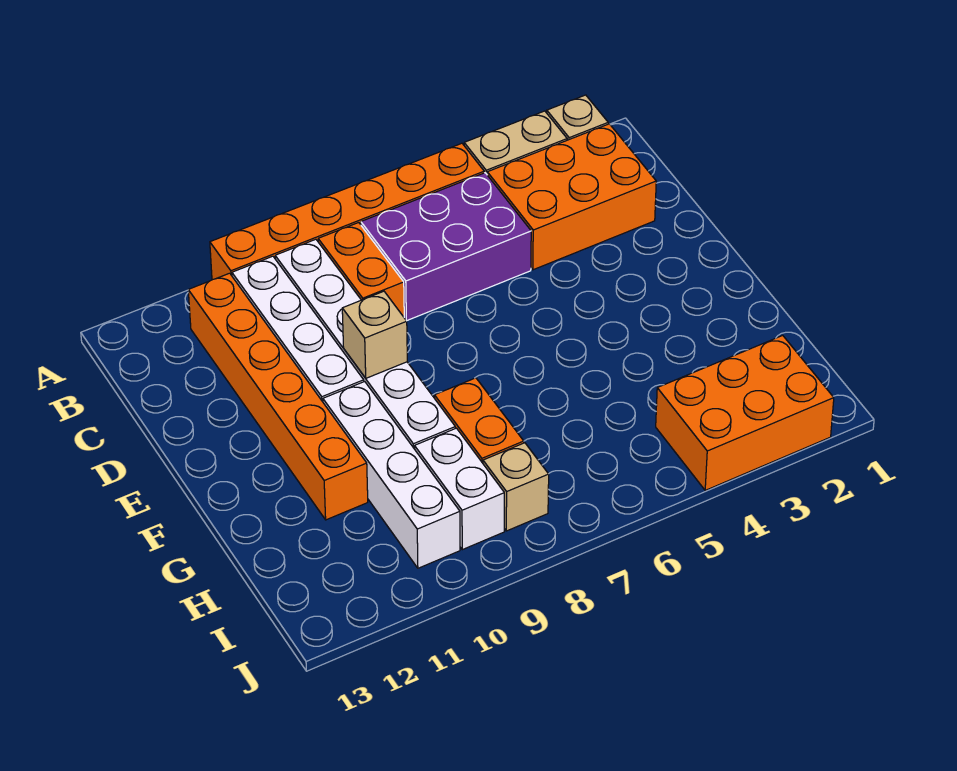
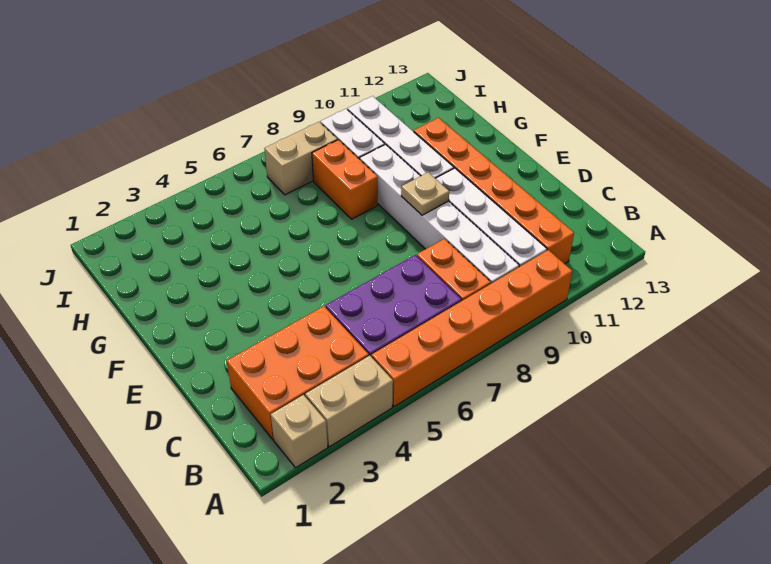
tan brick E9 level 2 -> tan plate E9 level 2
orange brick I2:J4 level 1 -> none
tan brick I8 level 1 -> tan brick I7:I8 level 1

